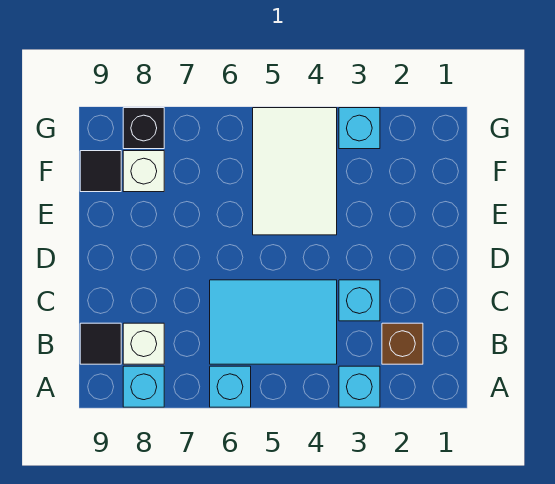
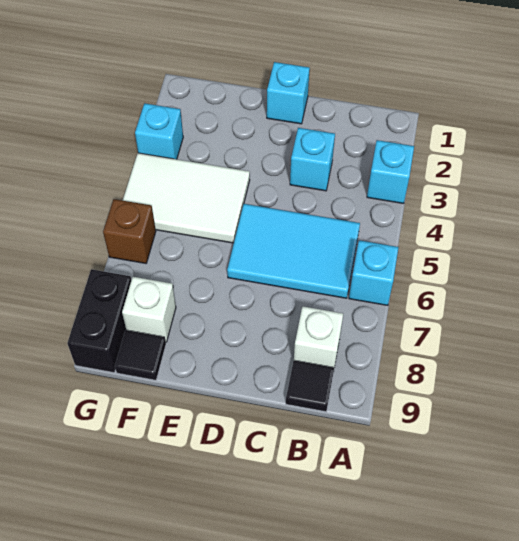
cyan brick A8 level 1 -> cyan brick D1 level 1
brown brick B2 level 1 -> brown brick G6 level 1
cyan tile B4:C6 level 1 -> cyan tile B5:D6 level 1
black brick G8 level 1 -> black brick G8:G9 level 1

